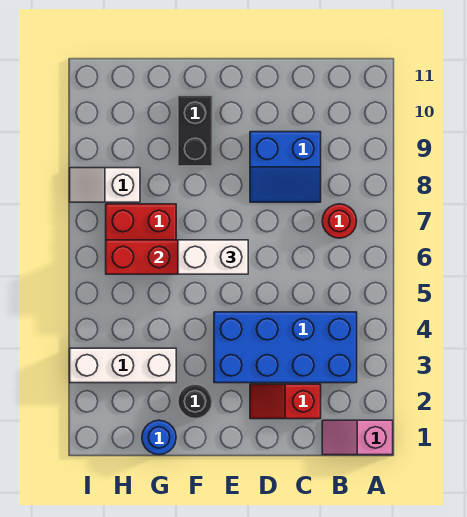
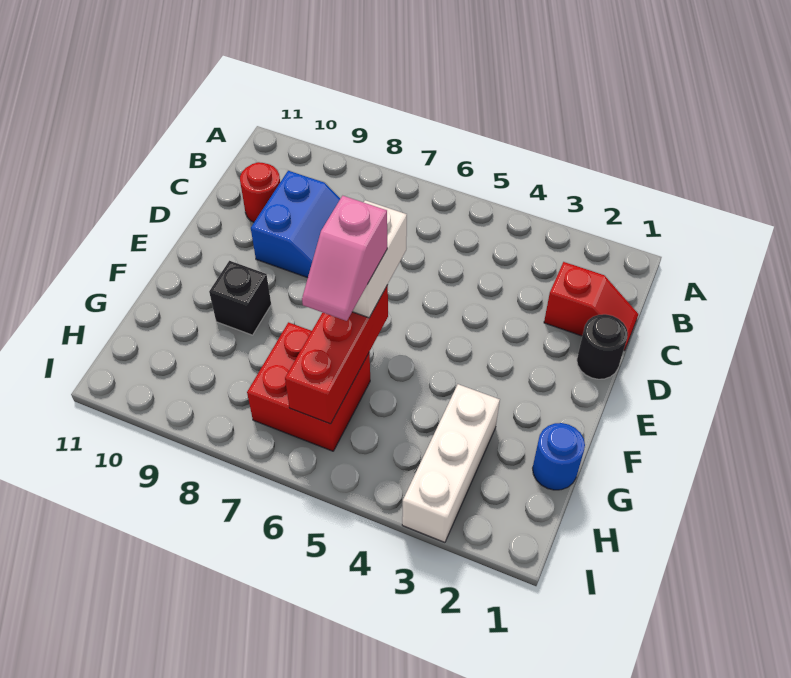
pink slope A1:B1 level 1 top A -> pink slope F6:G6 level 4 top F
blue brick B3:E4 level 1 -> none
red round brick B7 level 1 -> red round brick C10 level 1
red slope C2:D2 level 1 top C -> red slope C1:C2 level 1 top 2
black round brick F2 level 1 -> black round brick D1 level 1
black brick F9:F10 level 1 -> black brick F9 level 1
white slope H8:I8 level 1 top H -> none

